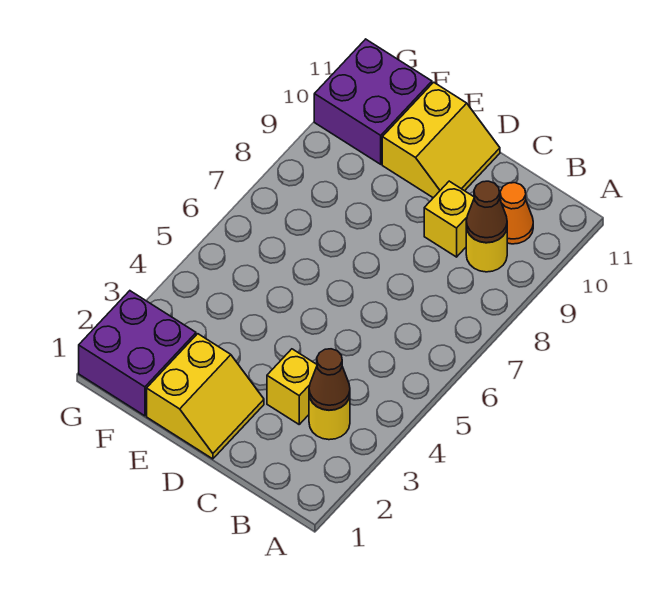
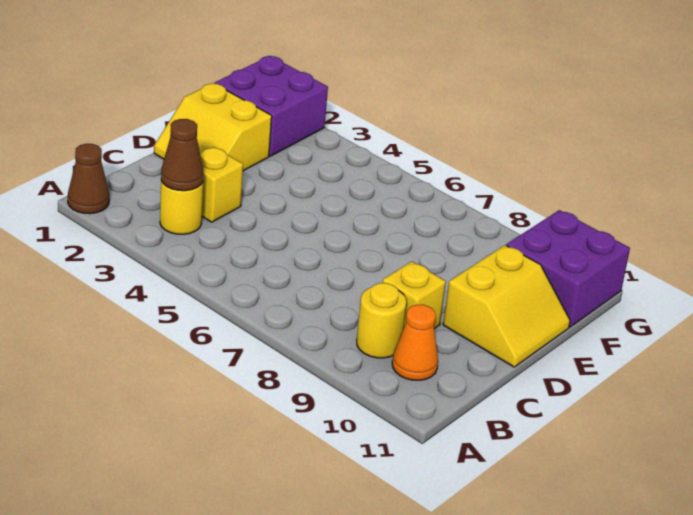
brown cone B9 level 2 -> brown cone A1 level 1
yellow slope D10:E11 level 1 top E -> yellow slope D10:E11 level 1 top 10

